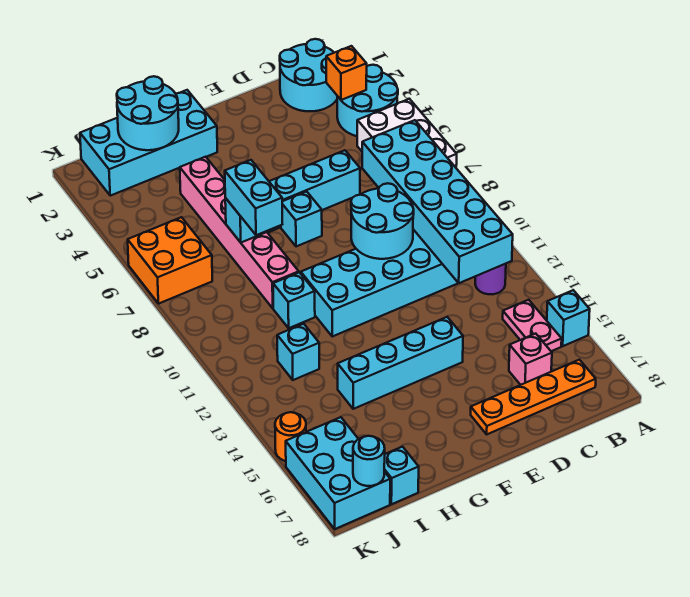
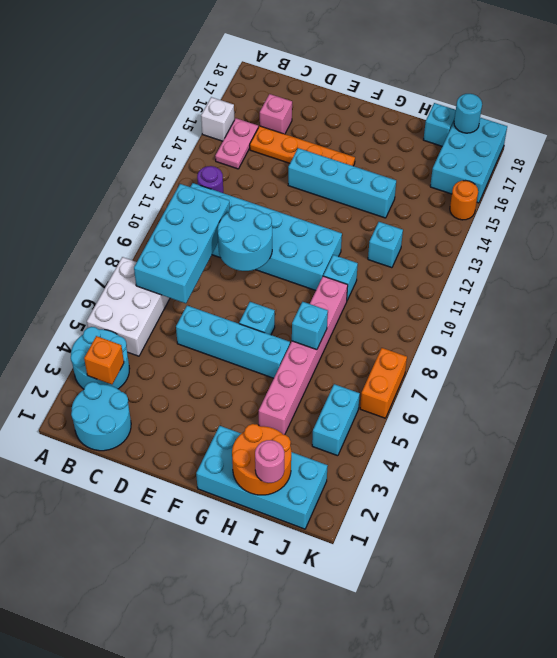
cyan brick A15 level 1 -> white brick A15 level 1
cyan brick B7:C12 level 2 -> cyan brick B7:C10 level 2
orange plate B17:E17 level 1 -> orange plate C15:F15 level 1
cyan round brick H1:I2 level 2 -> orange round brick H1:I2 level 2
cyan brick H7:H8 level 3 -> cyan brick J4:J5 level 1
none -> pink round brick I1 level 3
orange brick J6:K7 level 1 -> orange brick K6:K7 level 1

